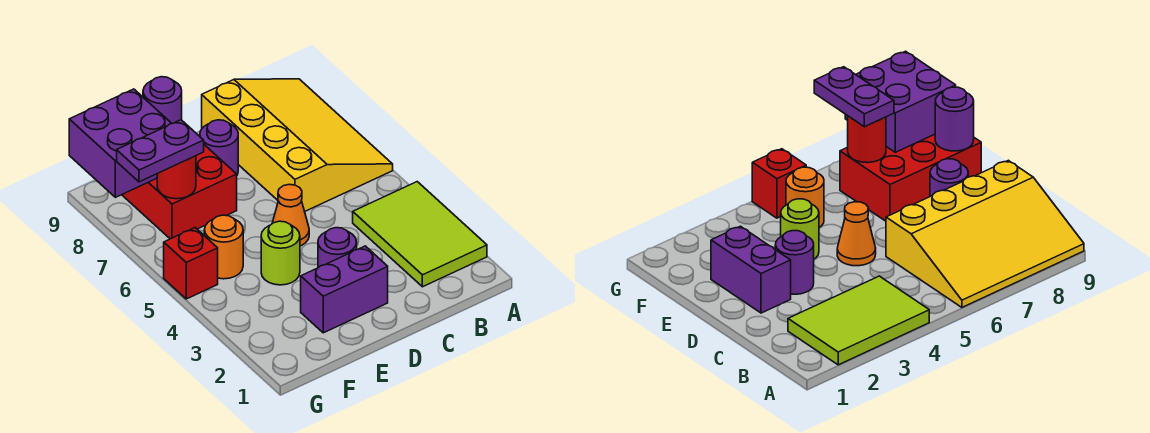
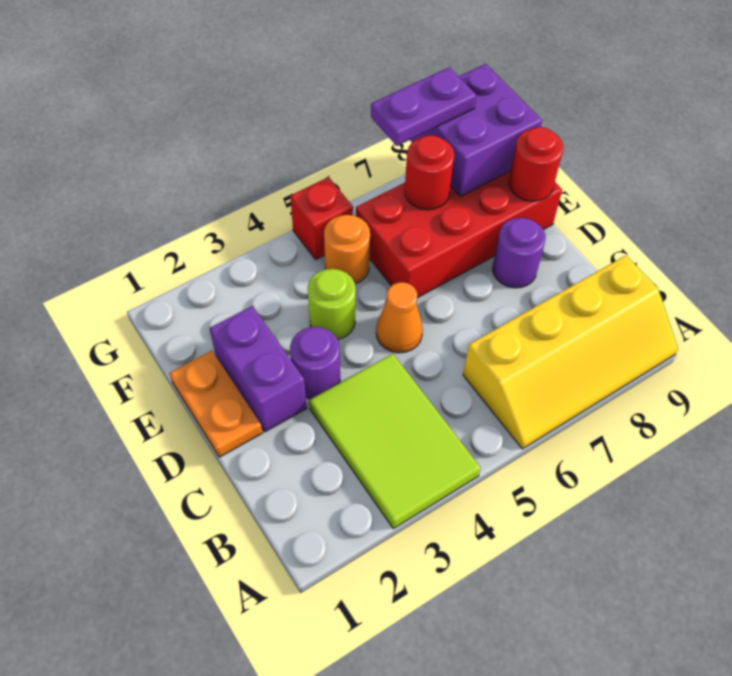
lime tile A2:B4 level 1 -> lime tile A3:C4 level 1
yellow slope A6:C9 level 1 top C -> yellow slope A6:B9 level 1 top B
none -> orange plate D1:E1 level 1
red brick E7:F9 level 1 -> red brick E6:F9 level 1
purple round brick E9 level 2 -> red round brick E9 level 2
purple plate F7:G7 level 3 -> purple plate G7:G8 level 3

